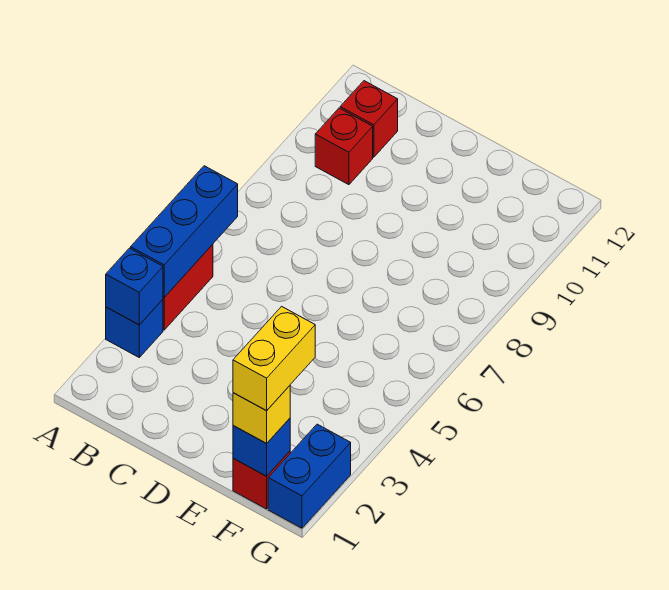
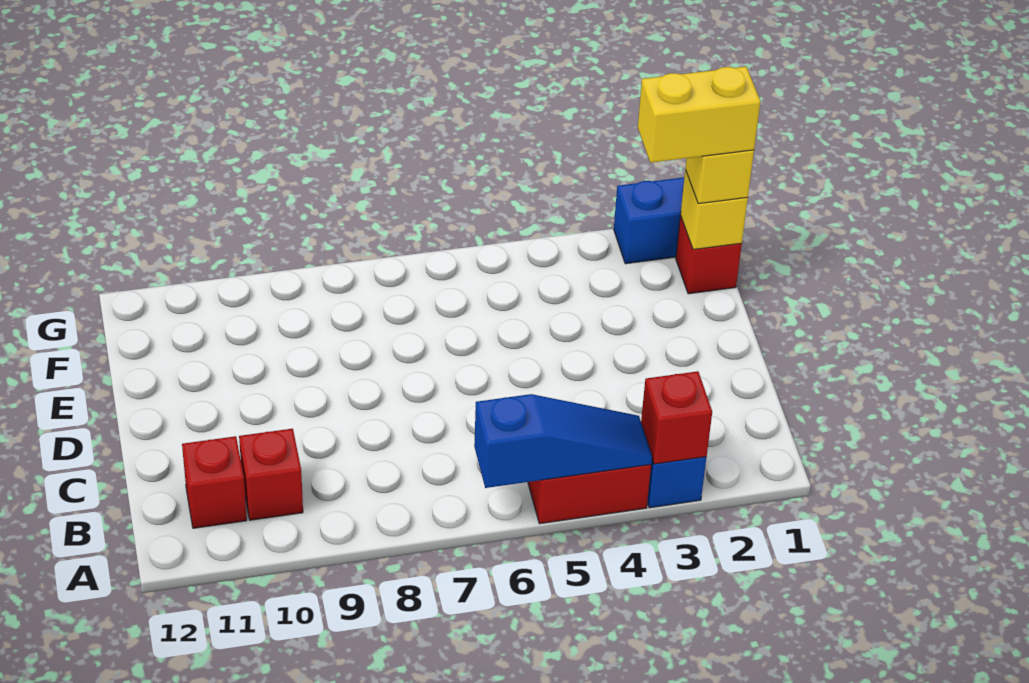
blue brick A3 level 2 -> red brick A3 level 2
blue brick A4:A6 level 2 -> blue slope A4:A6 level 2 top 6
blue brick F1 level 2 -> yellow brick F1 level 2

